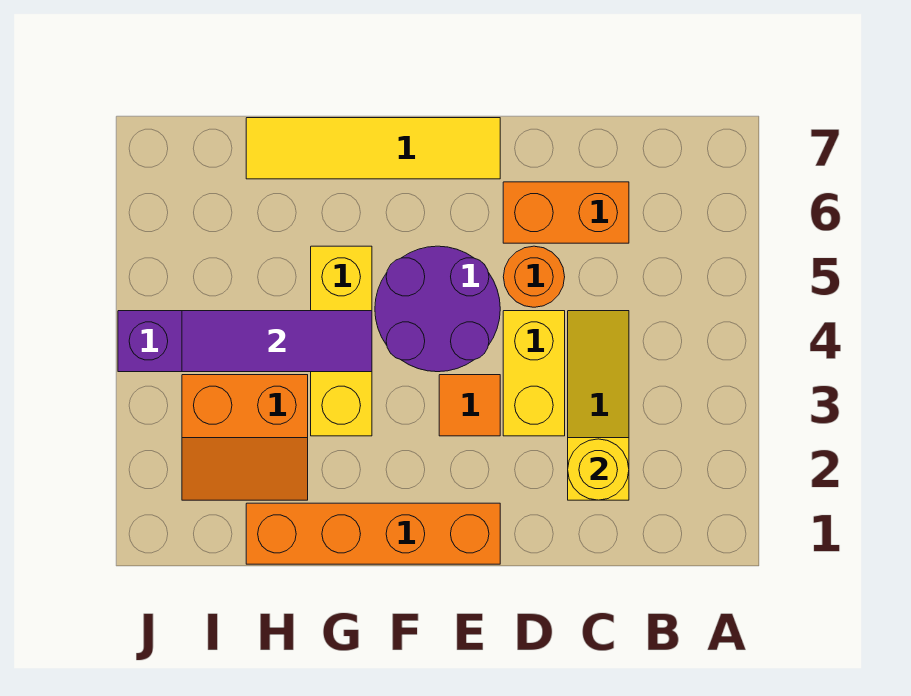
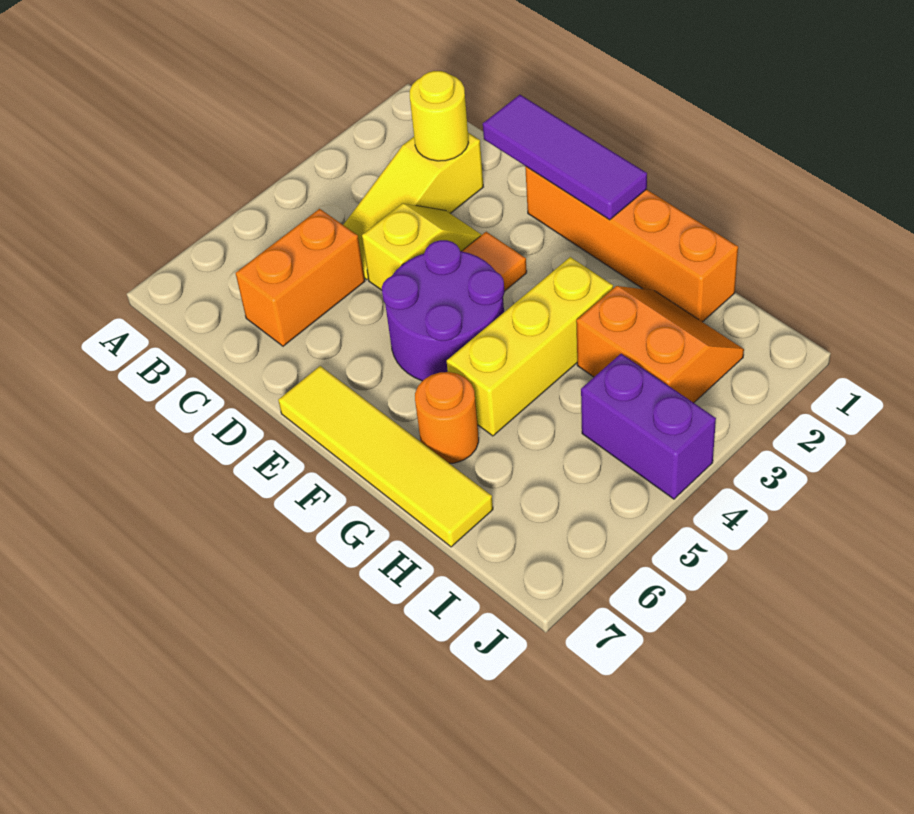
orange brick C6:D6 level 1 -> orange brick C5:C6 level 1
yellow brick D3:D4 level 1 -> yellow slope D3:D4 level 1 top 4
orange round brick D5 level 1 -> orange round brick G6 level 1
purple tile G4:I4 level 2 -> purple tile D1:F1 level 2

